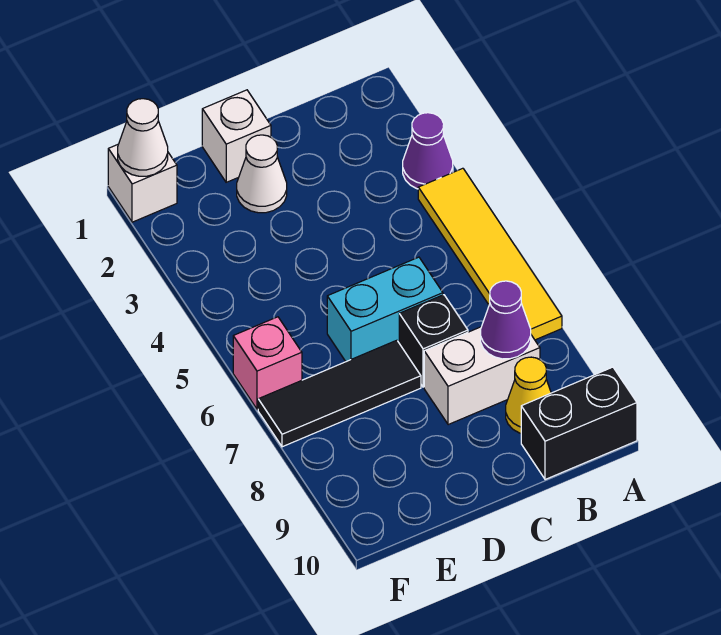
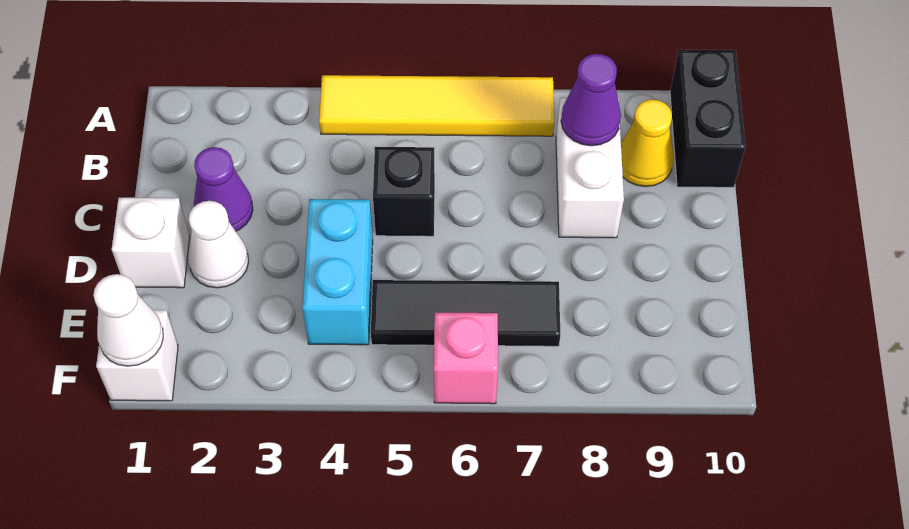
purple cone A3 level 1 -> purple cone C2 level 1
cyan brick C6:D6 level 1 -> cyan brick D4:E4 level 1
black brick C7 level 1 -> black brick C5 level 1
black tile D7:F7 level 1 -> black tile E5:E7 level 1

